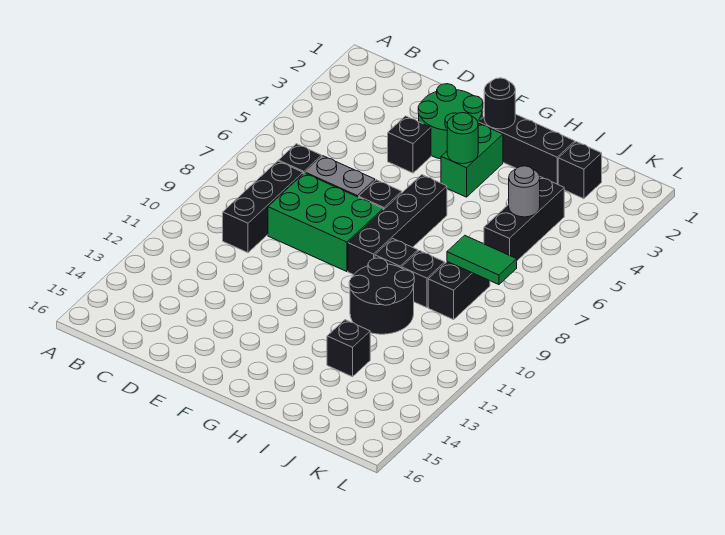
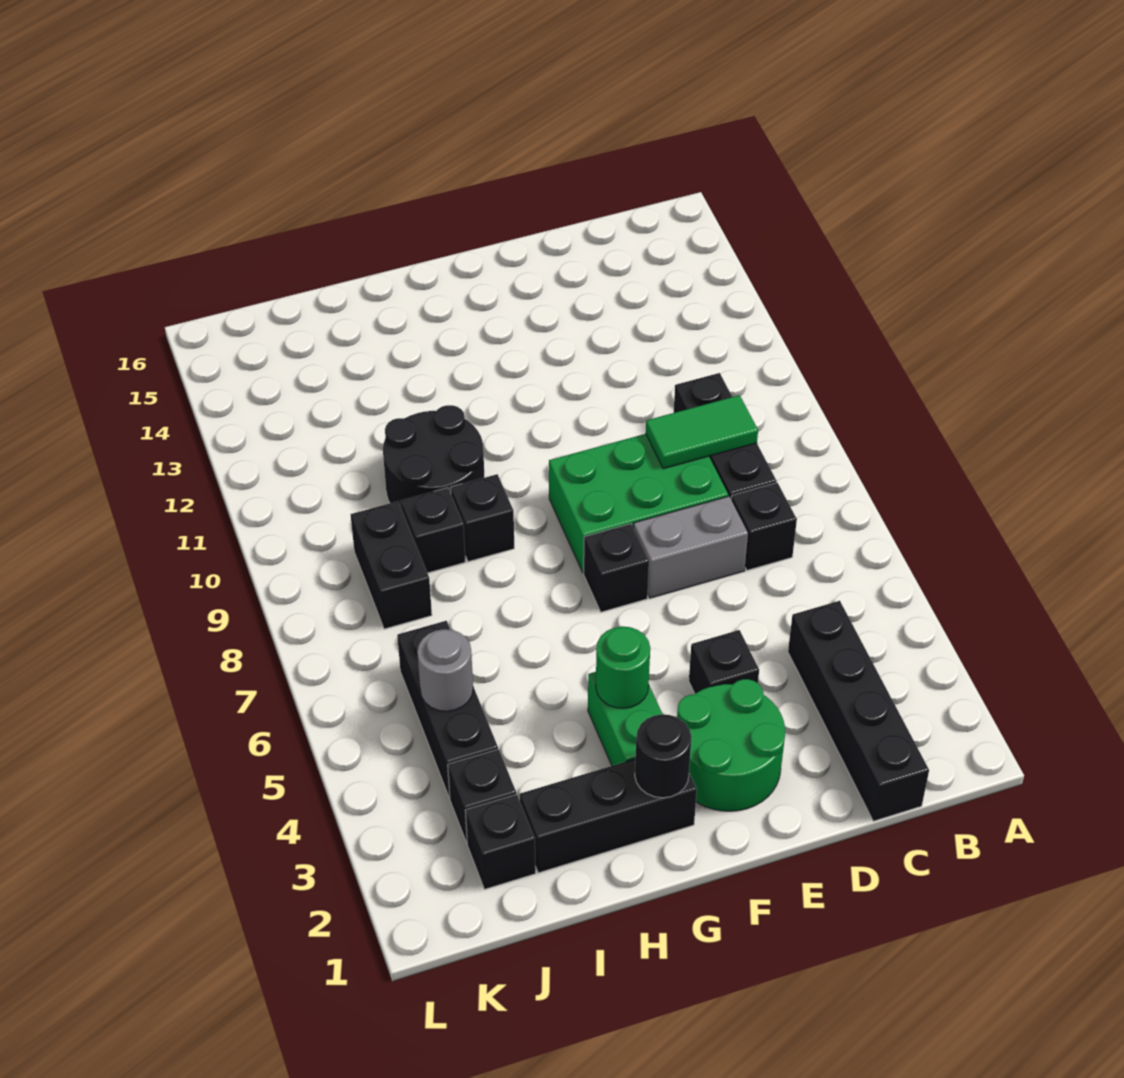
black brick G6:G9 level 1 -> black brick C1:C4 level 1
black brick I13 level 1 -> black brick J3 level 1
green tile J8:K8 level 2 -> green tile C9:D9 level 2

